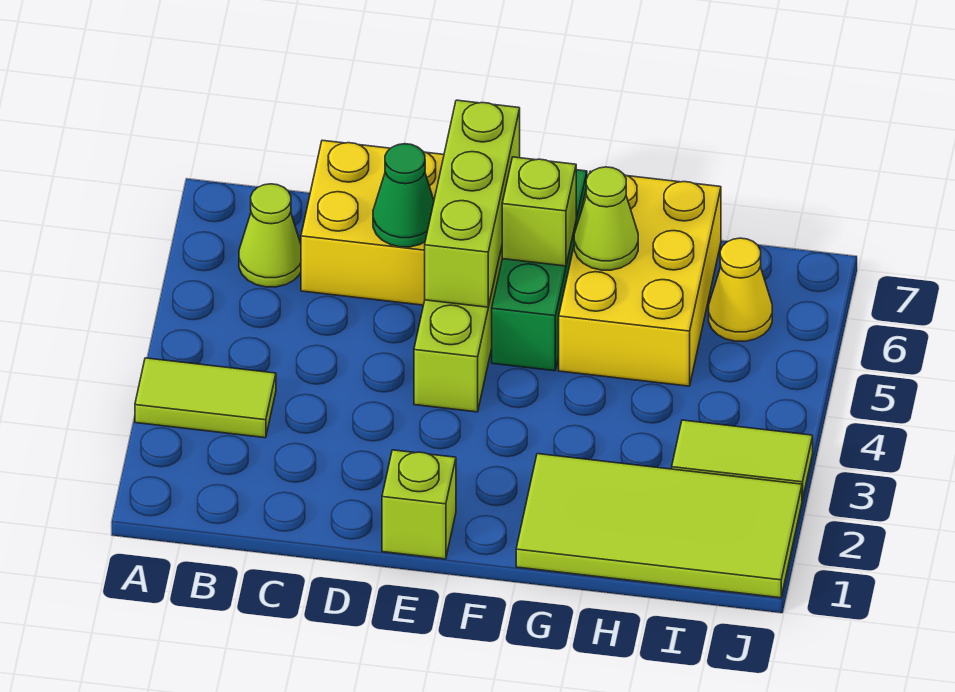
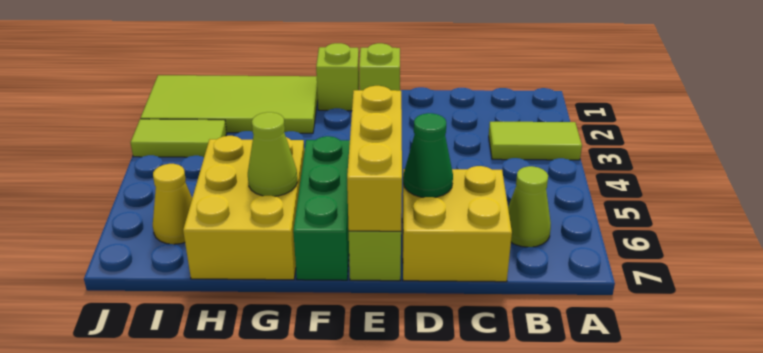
lime brick E5:E7 level 2 -> yellow brick E5:E7 level 2
lime brick F6 level 2 -> lime brick F1 level 1

